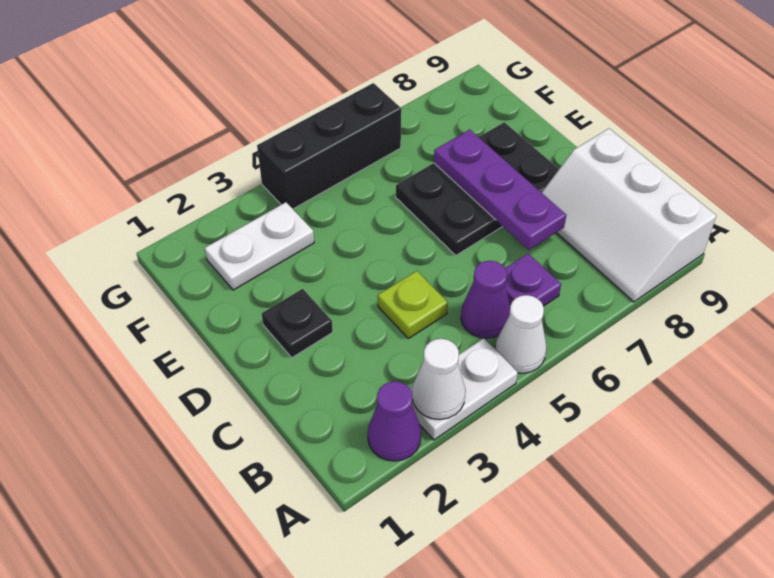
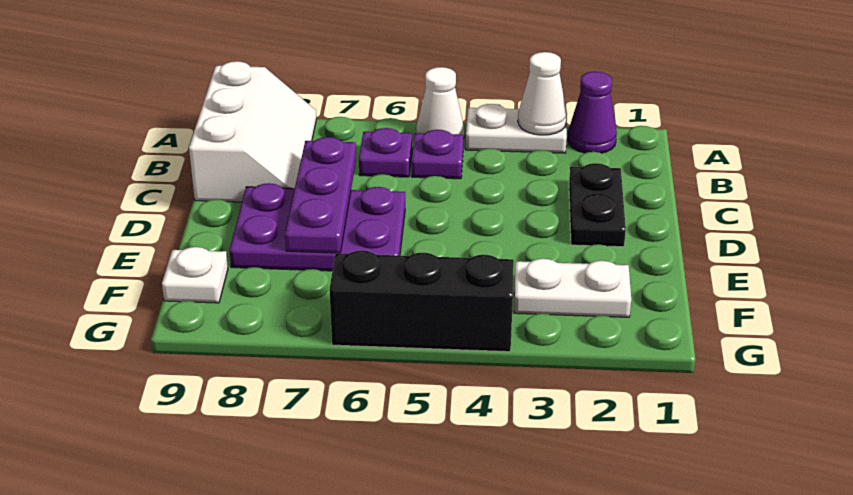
purple cone B5 level 1 -> purple plate B5 level 1
lime plate C4 level 1 -> none
black plate D2 level 1 -> black plate C2:D2 level 1
black plate D6:E8 level 1 -> purple plate D6:E8 level 1
none -> white plate F9 level 1

